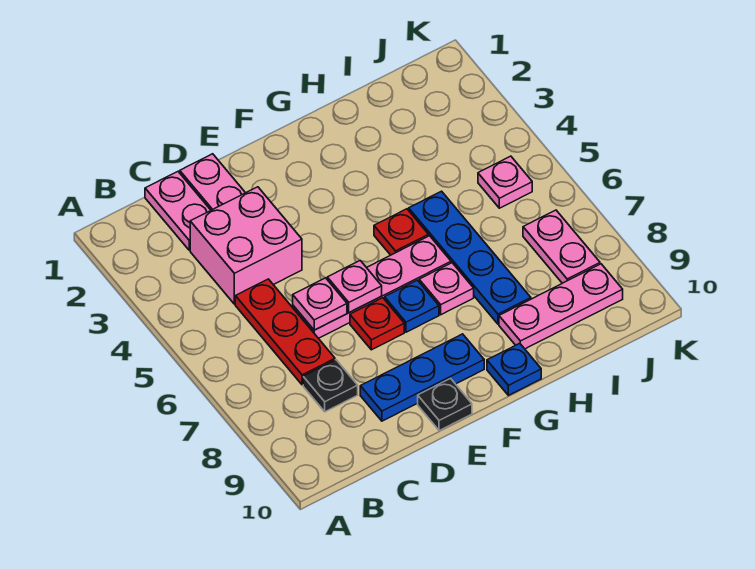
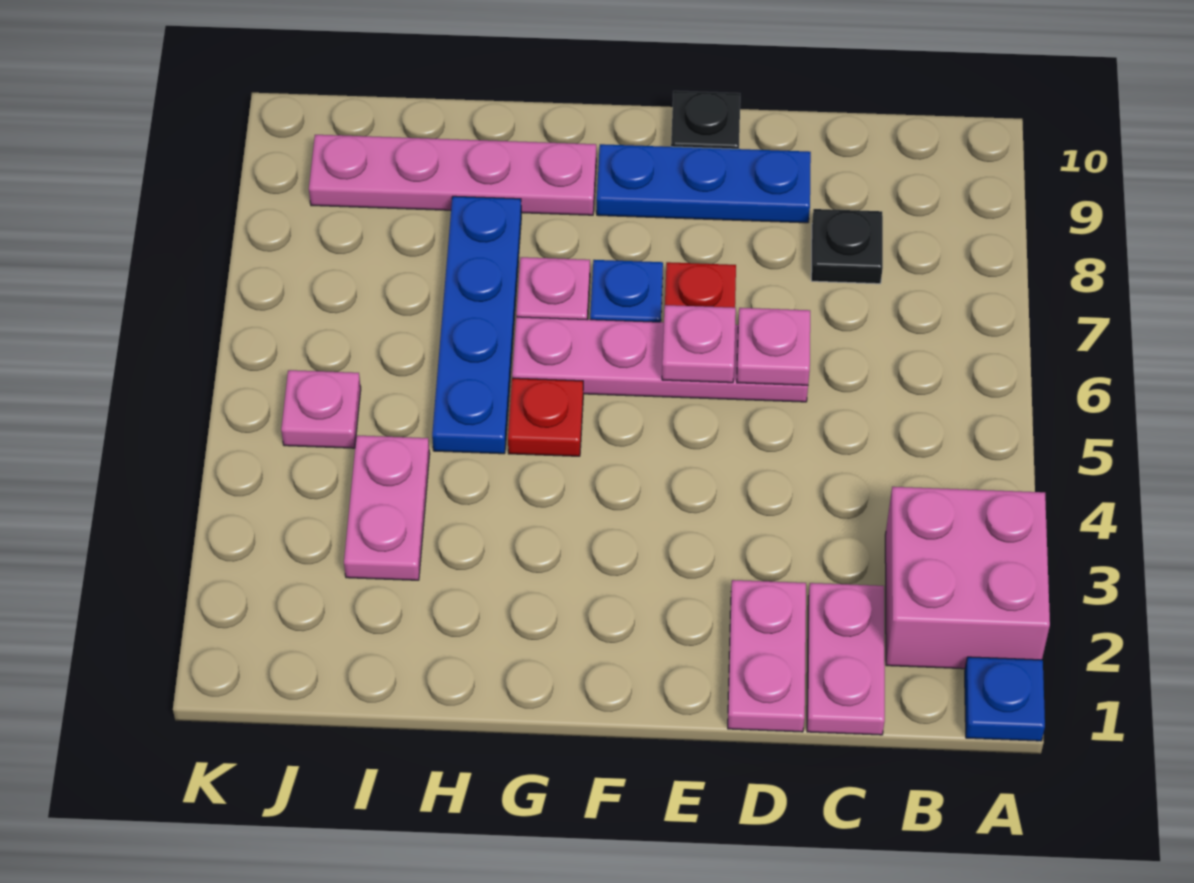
pink brick C3:D4 level 1 -> pink brick A2:B3 level 1
red plate C5:C7 level 1 -> none
blue plate G10 level 1 -> blue plate A1 level 1
pink plate H9:J9 level 1 -> pink plate G9:J9 level 1
pink plate J7:J8 level 1 -> pink plate I3:I4 level 1

